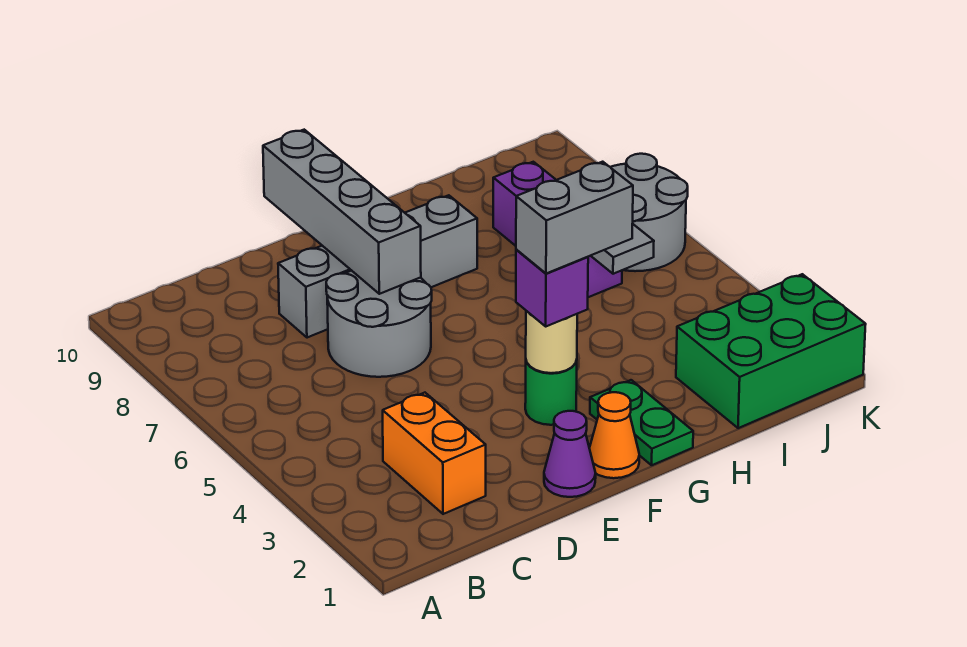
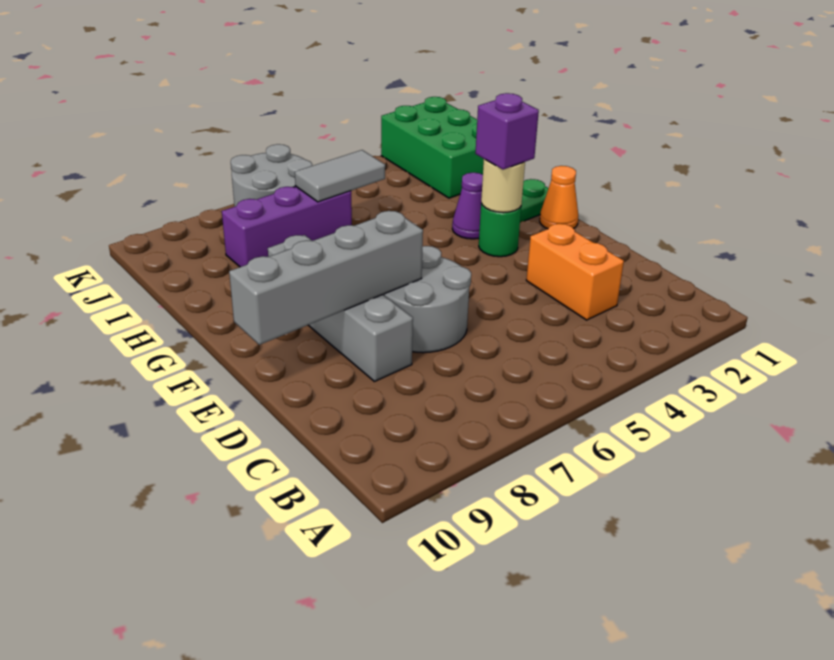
orange brick C2:C3 level 1 -> orange brick C3:D3 level 1
purple cone E1 level 1 -> purple cone G3 level 1
grey brick F3:G3 level 4 -> none

